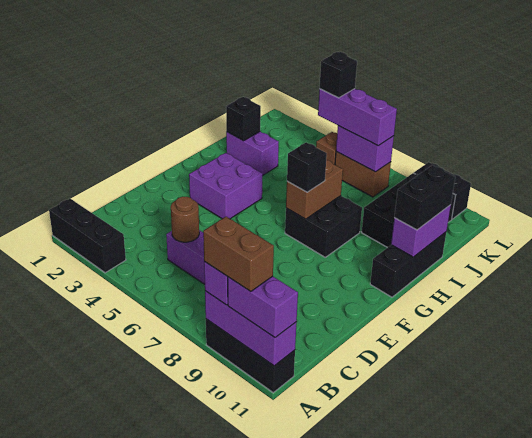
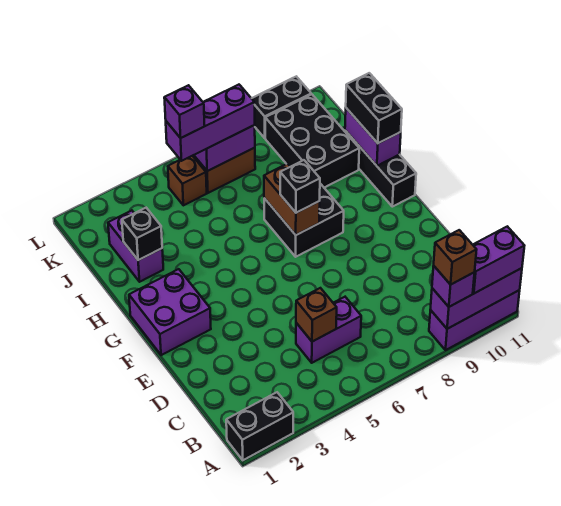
black brick A1:A3 level 1 -> black brick A1:A2 level 1
black brick A9:A11 level 1 -> purple brick A9:A11 level 1
brown brick A9:A10 level 4 -> brown brick A9 level 4
brown round brick C5 level 2 -> brown brick C5 level 2
purple brick F3:G4 level 1 -> purple brick F1:G2 level 1
purple brick I2:I3 level 1 -> purple brick I2:J2 level 1
black brick K5 level 4 -> purple brick K5 level 4

